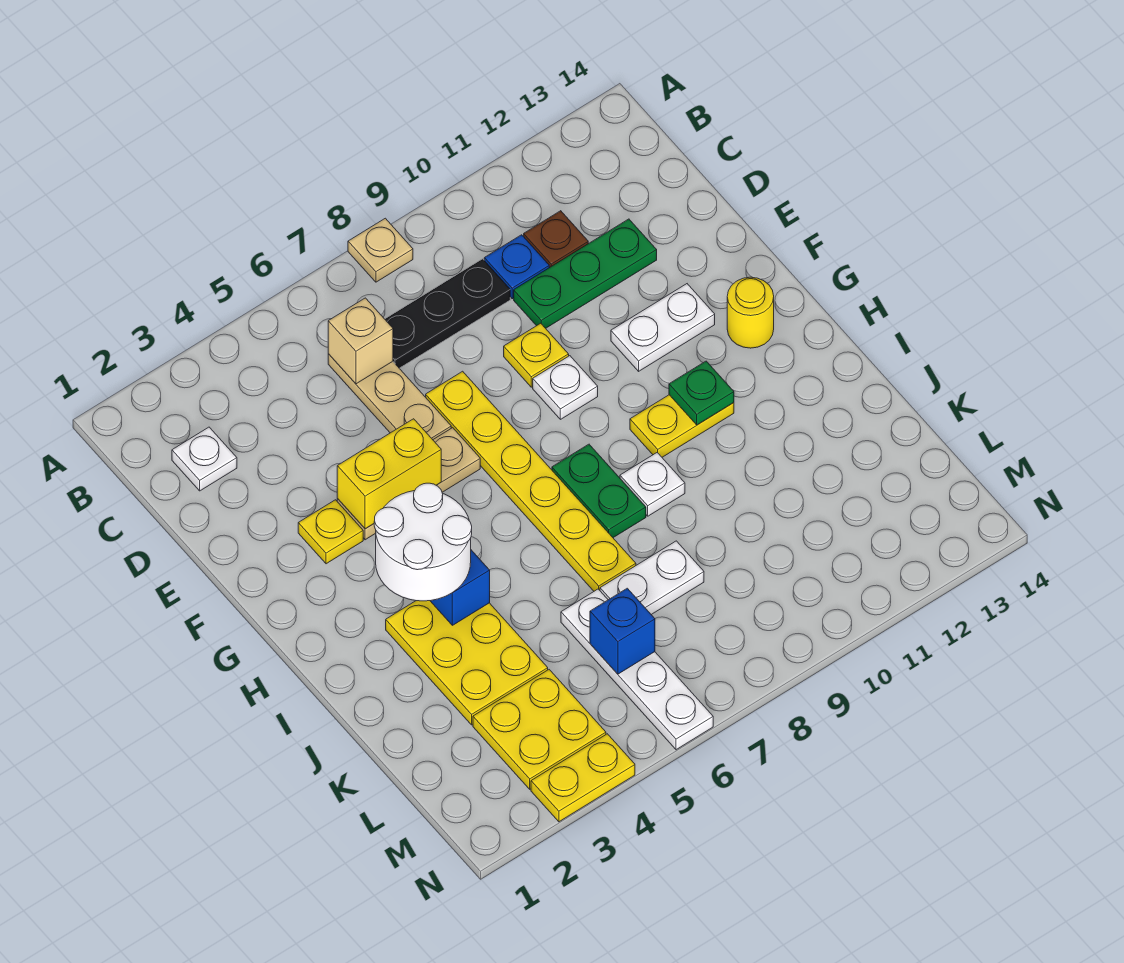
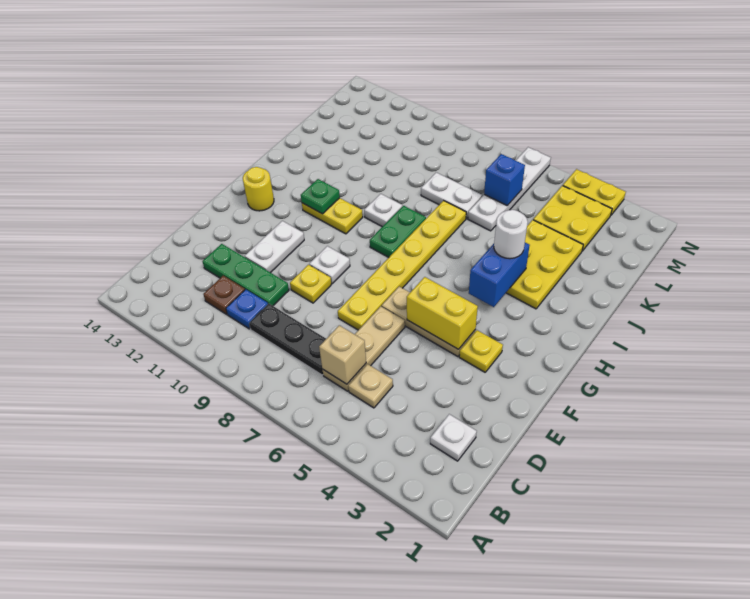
tan plate A8 level 1 -> tan plate C5 level 1
white plate F11:F12 level 1 -> white plate E11:F11 level 1
white round brick H3:I4 level 3 -> white round brick I4 level 3

